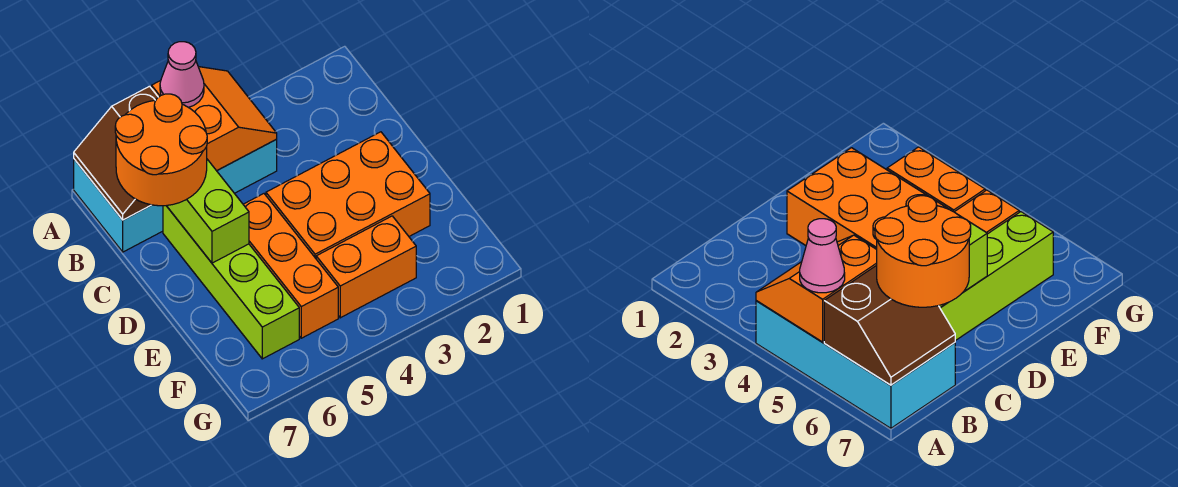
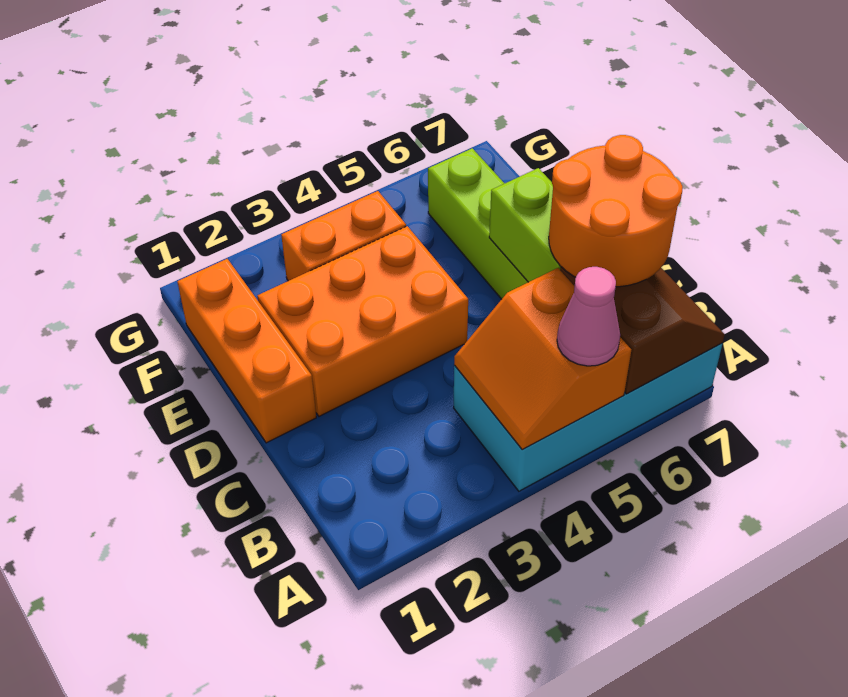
orange brick D5:F5 level 1 -> orange brick D1:F1 level 1

